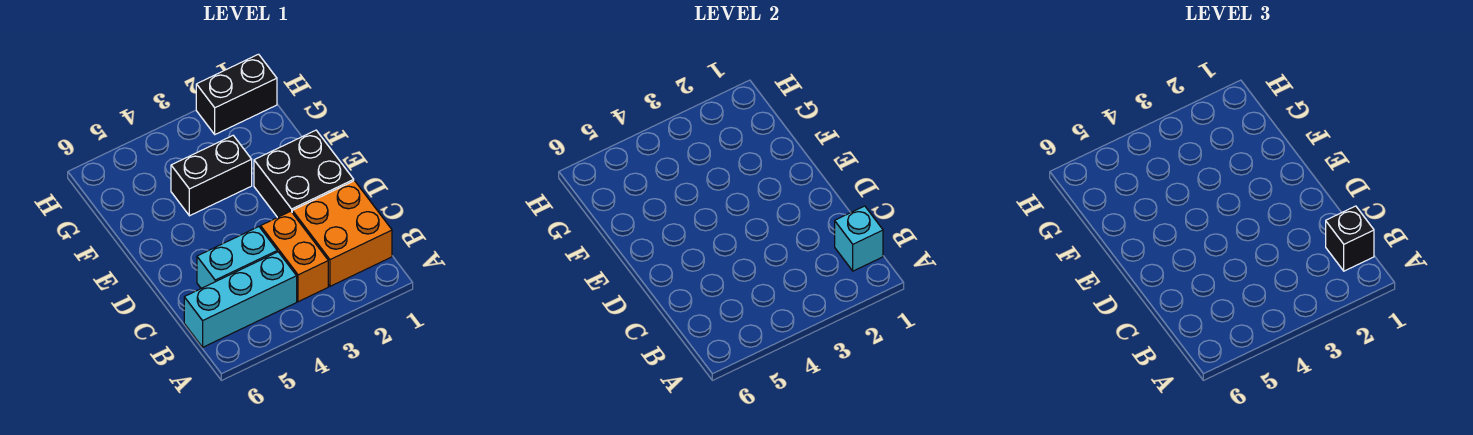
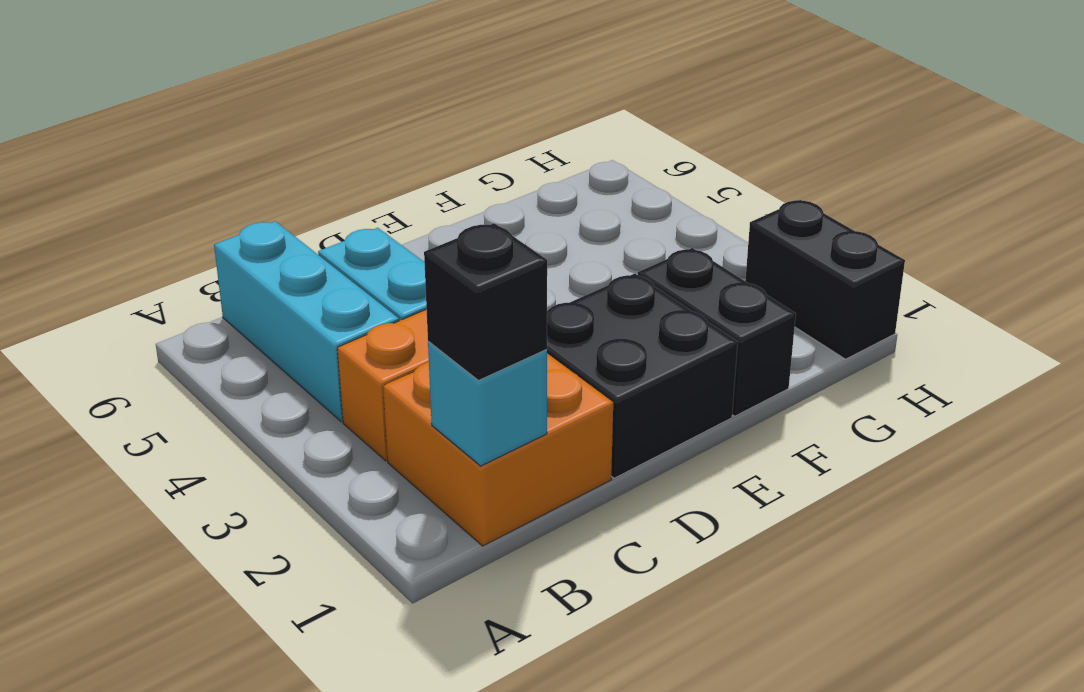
black brick F3:F4 level 1 -> black brick F1:F2 level 1

